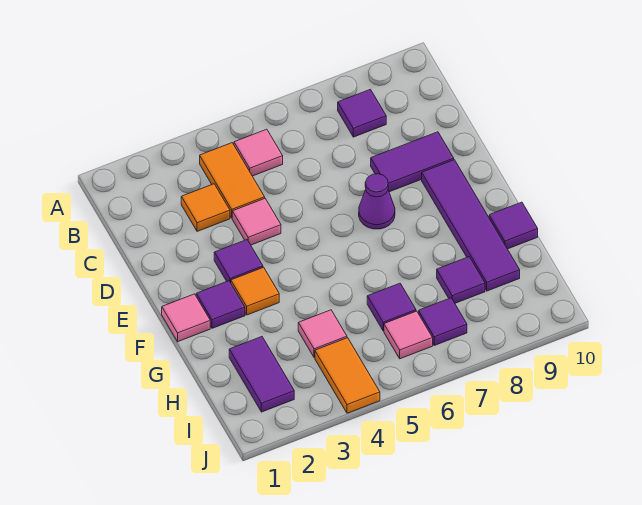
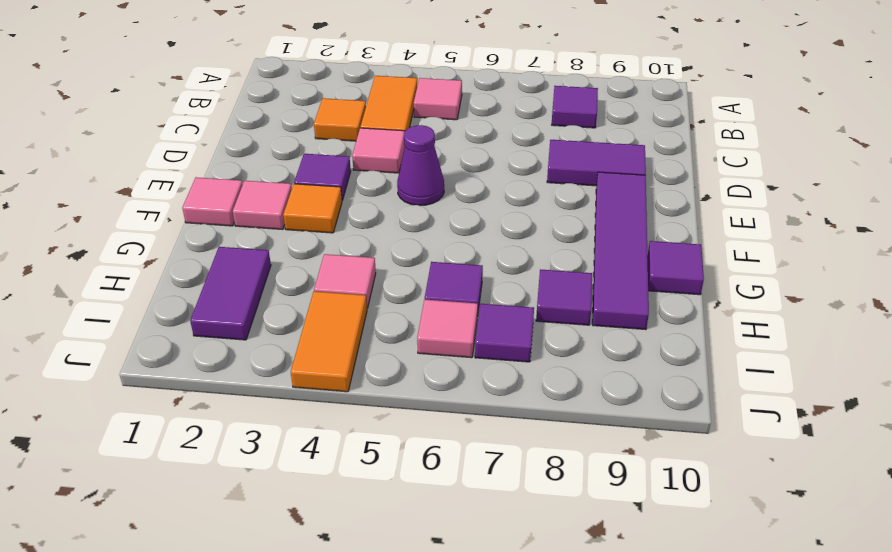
purple cone E7 level 1 -> purple cone E5 level 1
purple tile F2 level 1 -> pink tile F2 level 1

